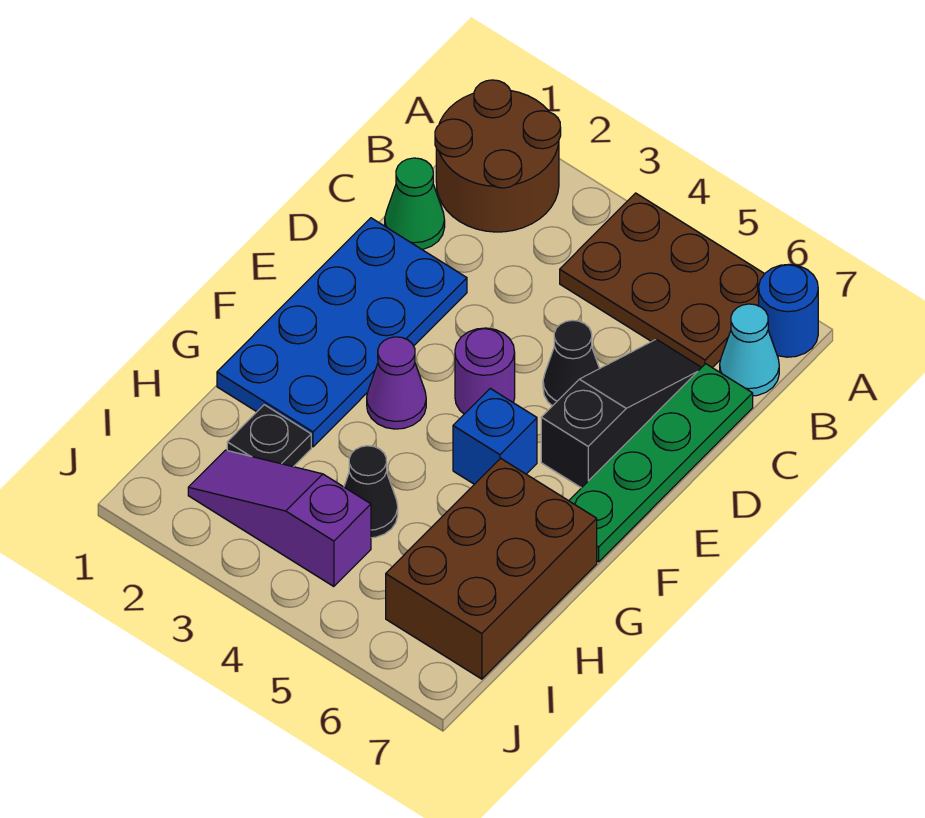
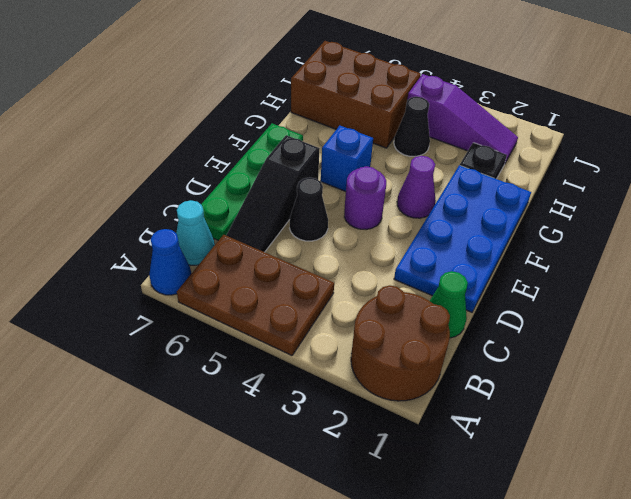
blue round brick A7 level 1 -> blue cone A7 level 1
brown brick G6:I7 level 1 -> brown brick H5:I7 level 1

